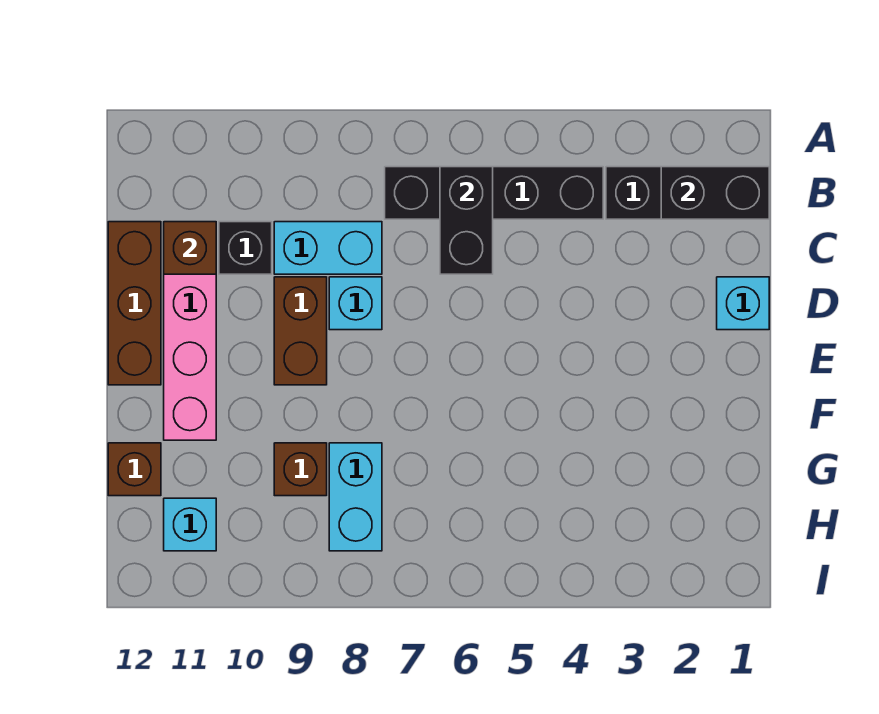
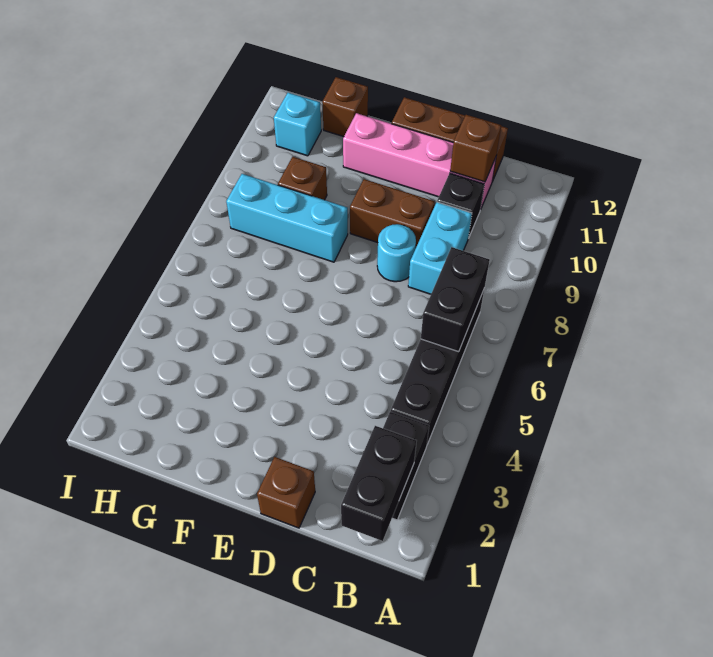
black brick B6:C6 level 2 -> black brick B6:B7 level 2
cyan brick D1 level 1 -> brown brick D1 level 1
cyan brick D8 level 1 -> cyan round brick D8 level 1
cyan brick G8:H8 level 1 -> cyan brick F8:H8 level 1

